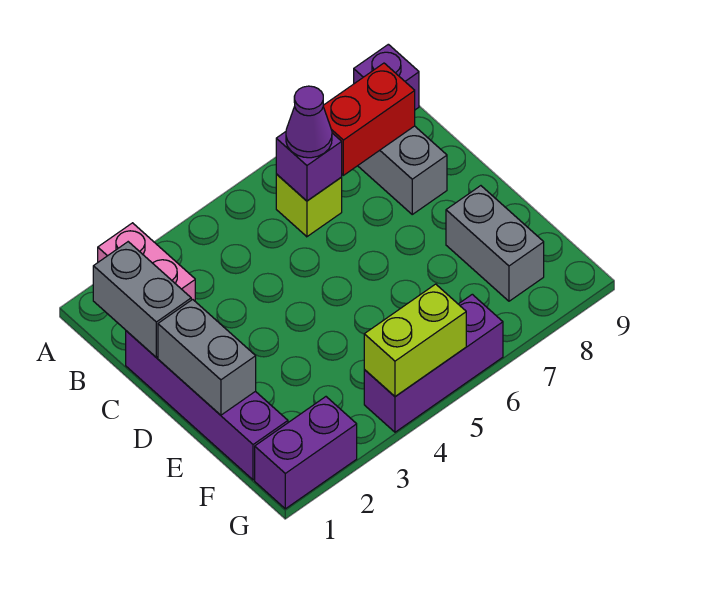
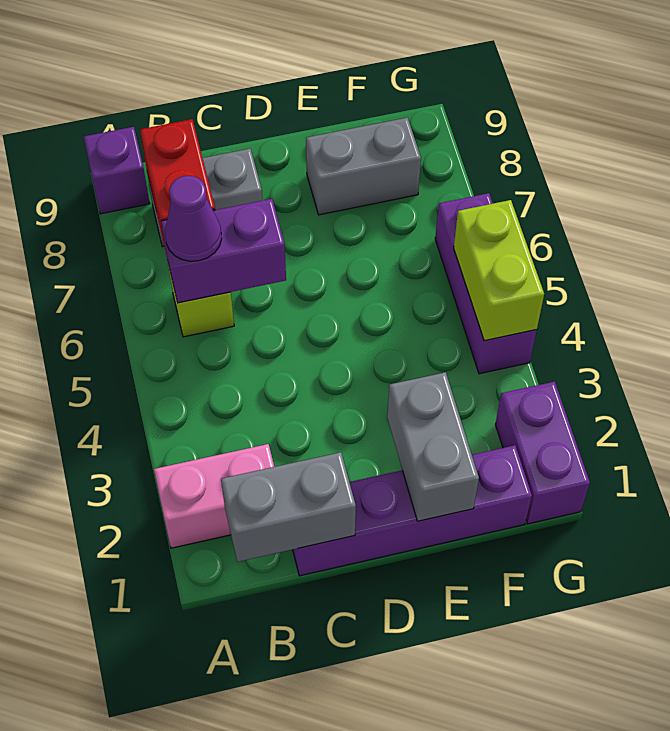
purple brick B6 level 2 -> purple brick B6:C6 level 2
grey brick D1:E1 level 2 -> grey brick E1:E2 level 2

